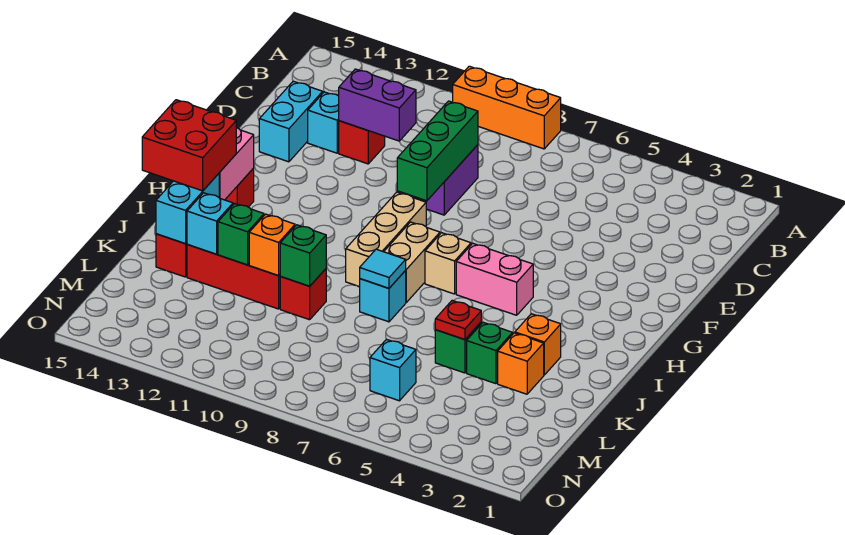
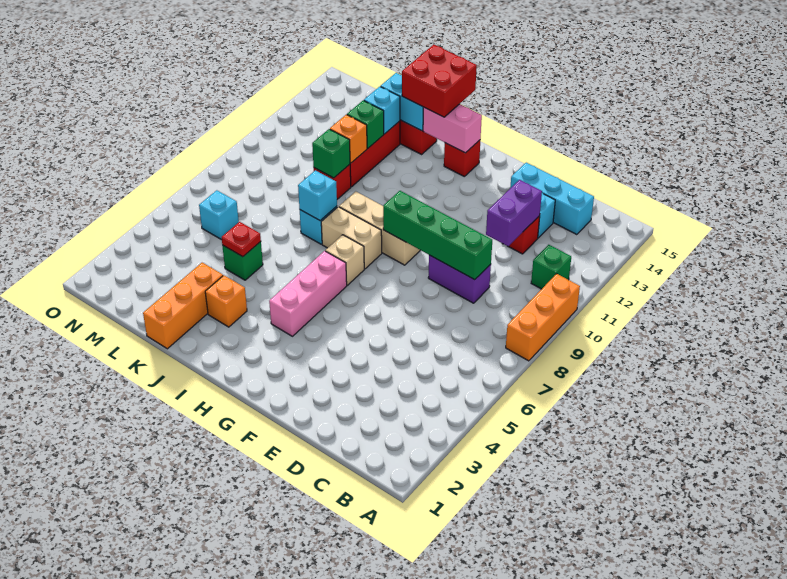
green brick D9:F9 level 2 -> green brick D9:G9 level 2
cyan brick D14:E14 level 1 -> cyan brick C14:E14 level 1
pink brick H5:H6 level 1 -> pink brick H4:H6 level 1
cyan tile J8 level 2 -> cyan brick J8 level 2
orange brick K3 level 1 -> orange brick K1:K3 level 1
green brick K4 level 1 -> green brick B11 level 1

